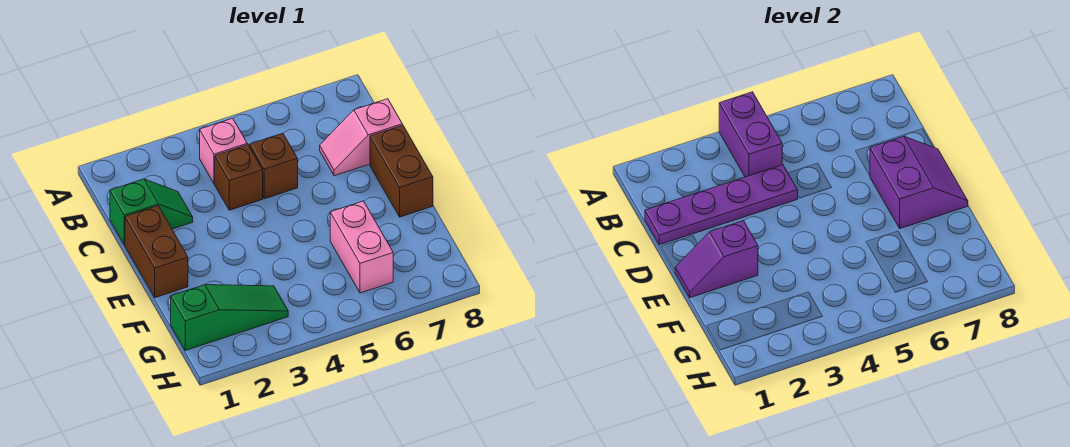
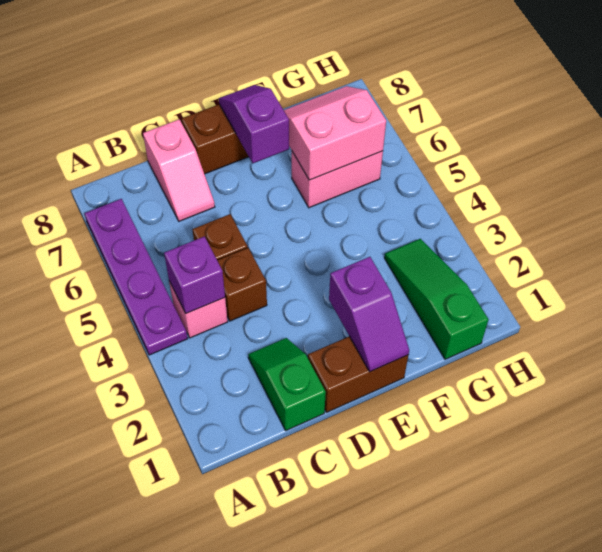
purple brick A4:B4 level 2 -> purple brick B4 level 2
purple plate C1:C4 level 2 -> purple plate A4:A7 level 1
purple slope D7:E8 level 2 top 7 -> purple slope E7:E8 level 2 top 7
none -> pink slope F6:G7 level 2 top 6

